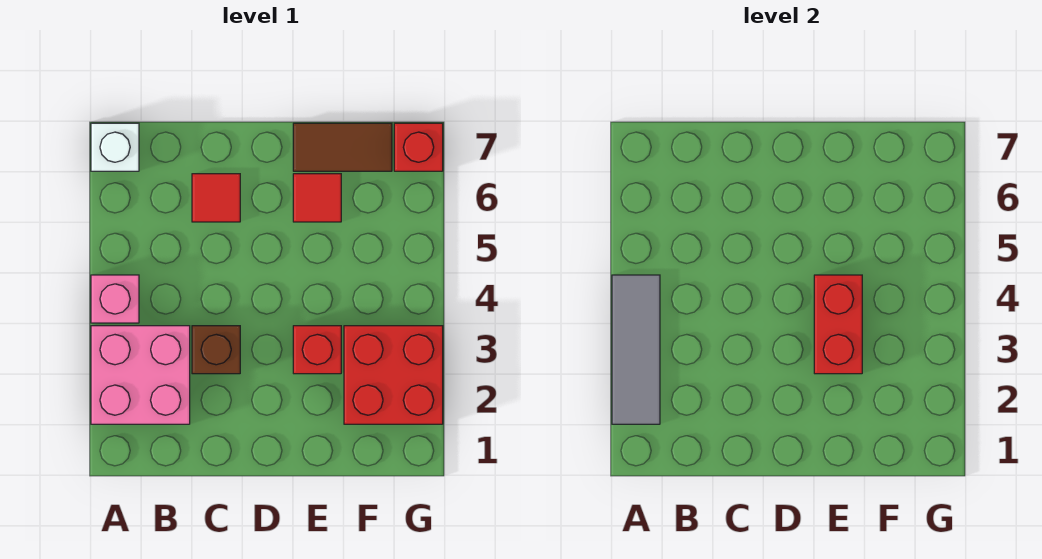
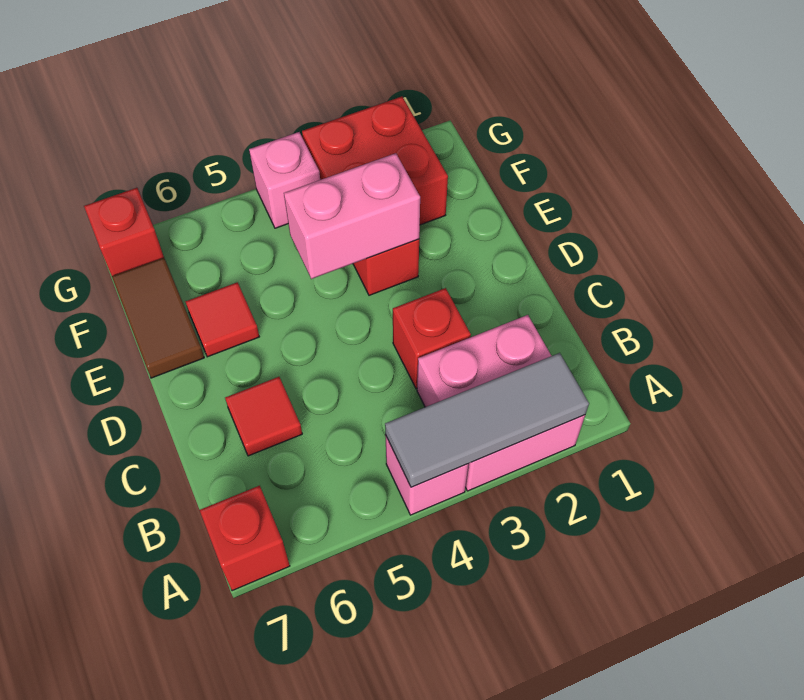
white brick A7 level 1 -> red brick A7 level 1
brown brick C3 level 1 -> red brick C3 level 1
red brick E3:E4 level 2 -> pink brick E3:E4 level 2
none -> pink brick G4 level 1

